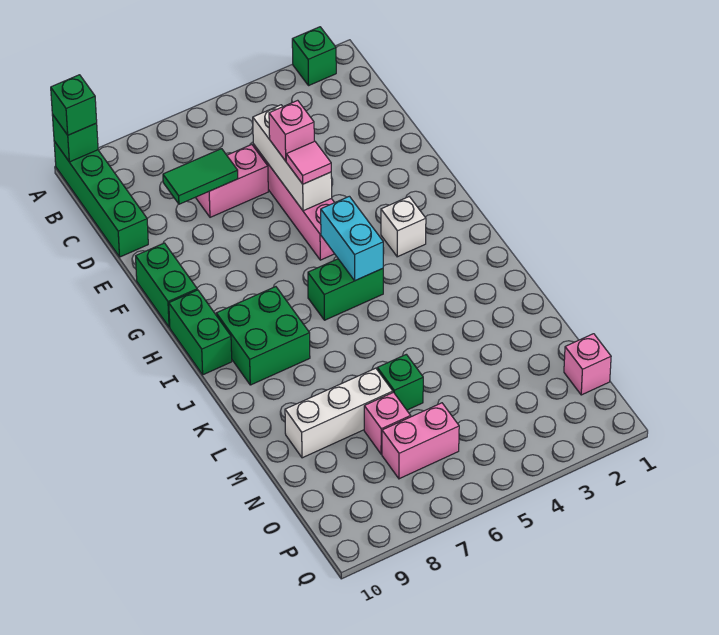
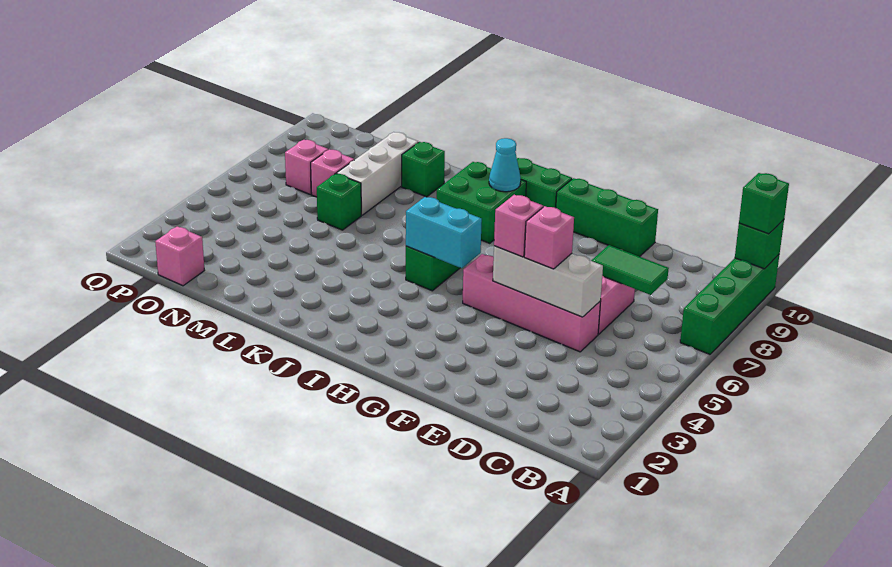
green brick A2 level 1 -> green brick L9 level 1
green brick A10:D10 level 1 -> green brick A7:A10 level 1
green tile D7:D8 level 2 -> green tile C7:D7 level 2
pink tile F5 level 3 -> pink brick F5 level 3
green brick F10:G10 level 1 -> green brick E10:G10 level 1
white brick H3 level 1 -> none
none -> cyan cone I9 level 2
pink brick O6:O7 level 1 -> pink brick O7 level 1

